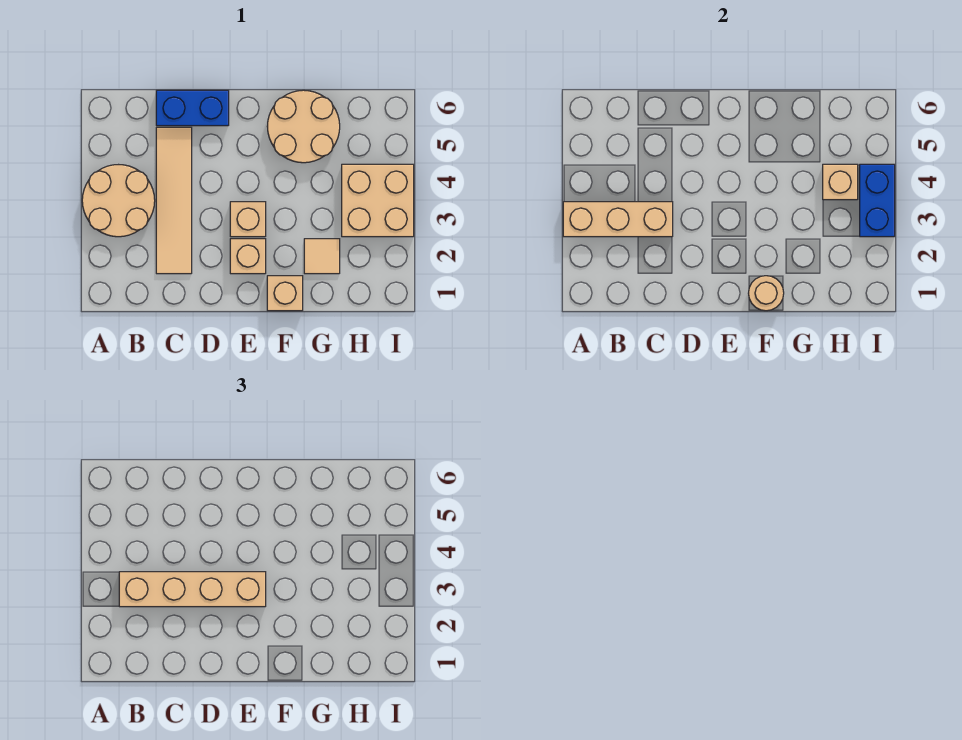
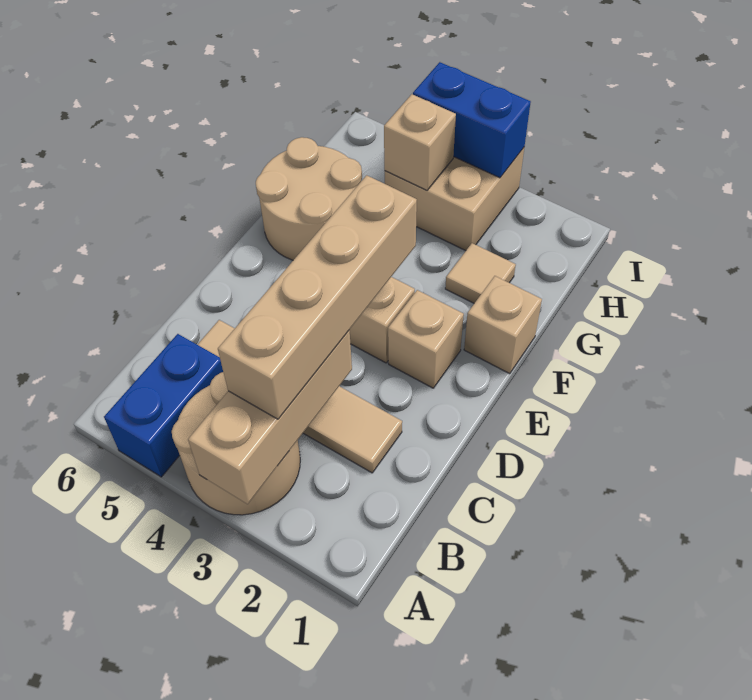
blue brick C6:D6 level 1 -> blue brick A5:B5 level 1
tan round brick F1 level 2 -> none

